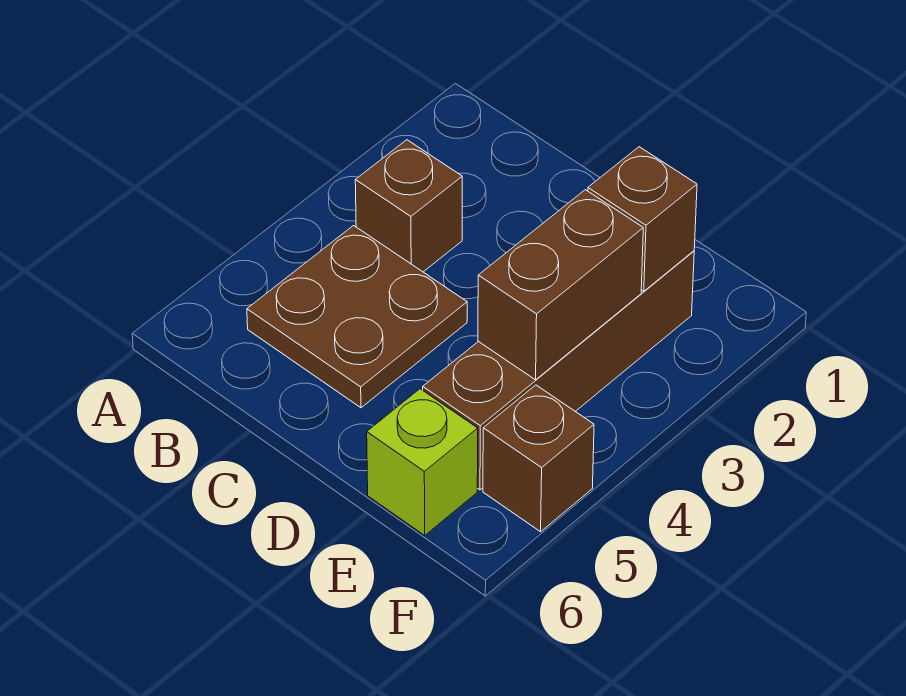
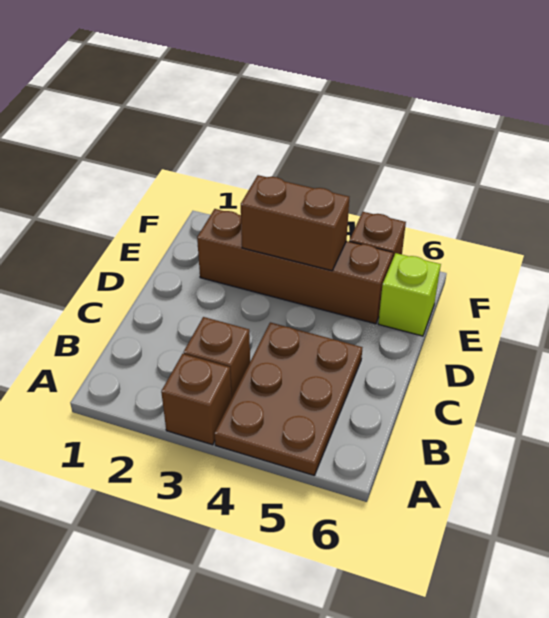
brown plate B4:C5 level 1 -> brown plate A4:C5 level 1
brown brick E2 level 2 -> brown brick A3 level 1

